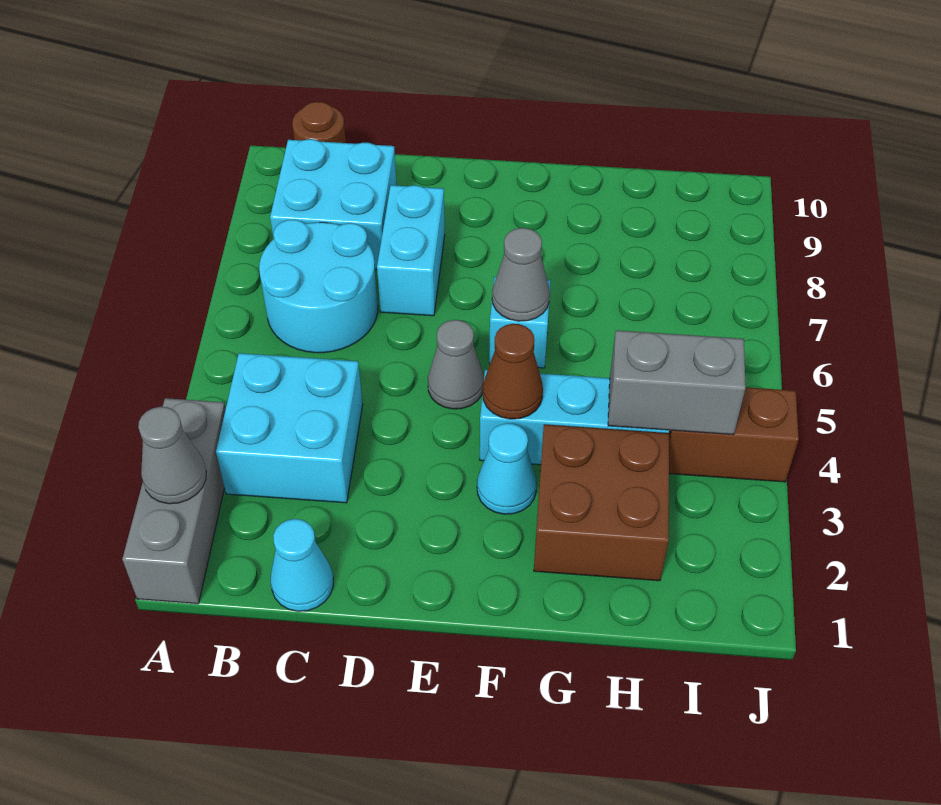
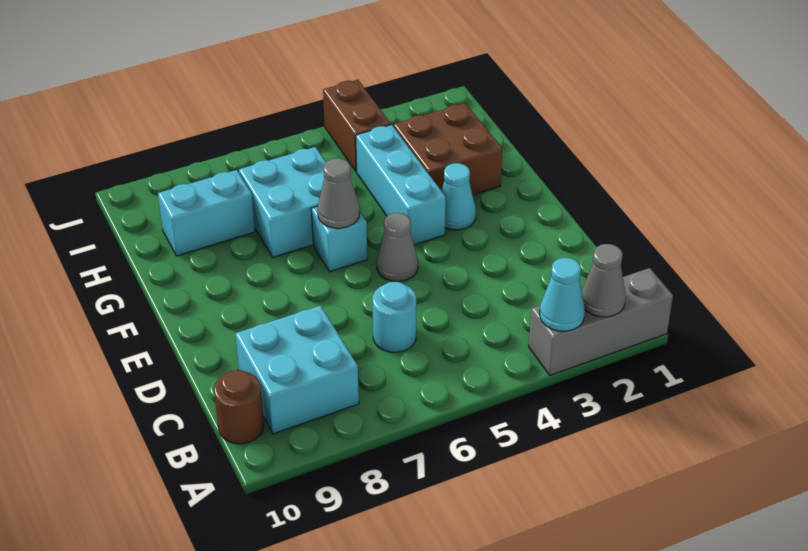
cyan brick B3:C4 level 1 -> cyan brick G6:H7 level 1
cyan round brick B6:C7 level 1 -> cyan round brick C6 level 1
cyan cone C1 level 1 -> cyan cone A3 level 2
cyan brick D7:D8 level 1 -> cyan brick H8:H9 level 1
brown cone F4 level 2 -> none
grey brick H4:I4 level 2 -> none

